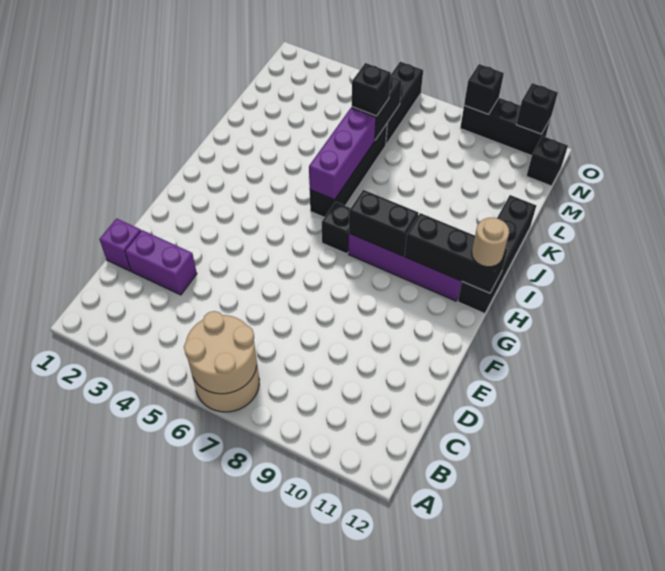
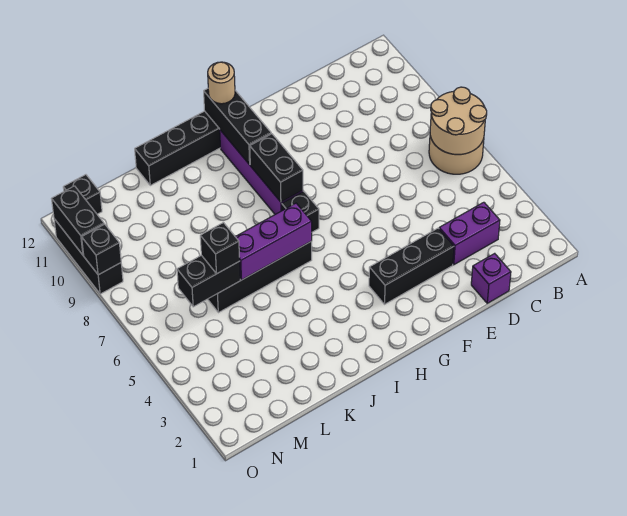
purple brick D2:D3 level 1 -> purple brick C3:D3 level 1
black brick M6:O6 level 1 -> black brick E3:G3 level 1
black brick O11 level 2 -> black brick O10:O11 level 2

